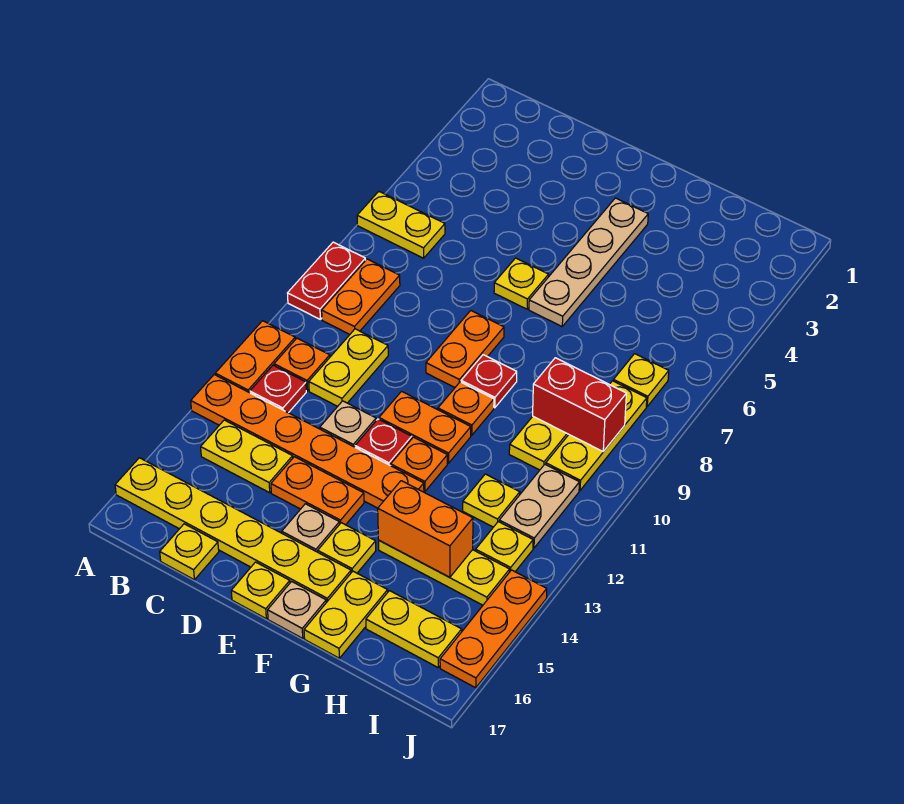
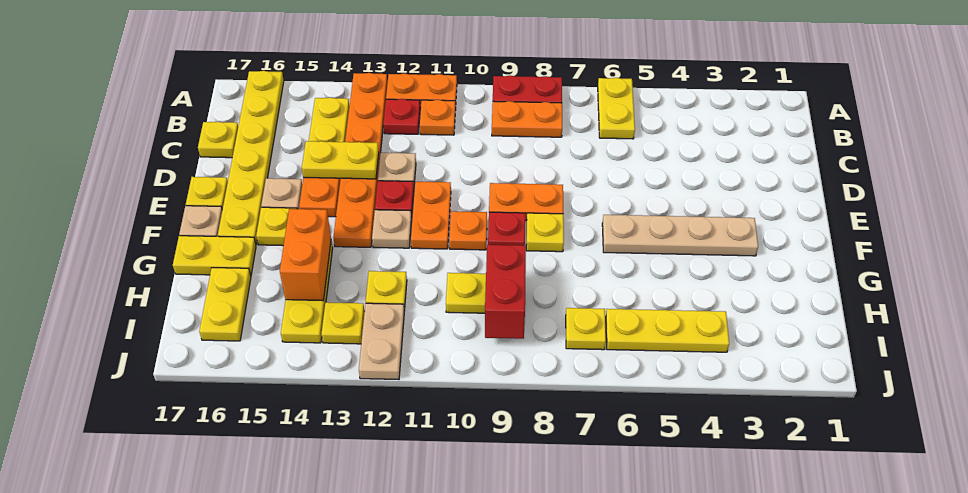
yellow plate C10:C11 level 1 -> yellow plate D13:D14 level 2
yellow plate E6 level 1 -> yellow plate F8 level 1
orange plate F12 level 1 -> tan plate F12 level 1
yellow plate I8:I10 level 1 -> yellow plate I4:I6 level 1
tan plate I11:I12 level 1 -> tan plate I12:J12 level 1
orange plate J14:J16 level 1 -> none

